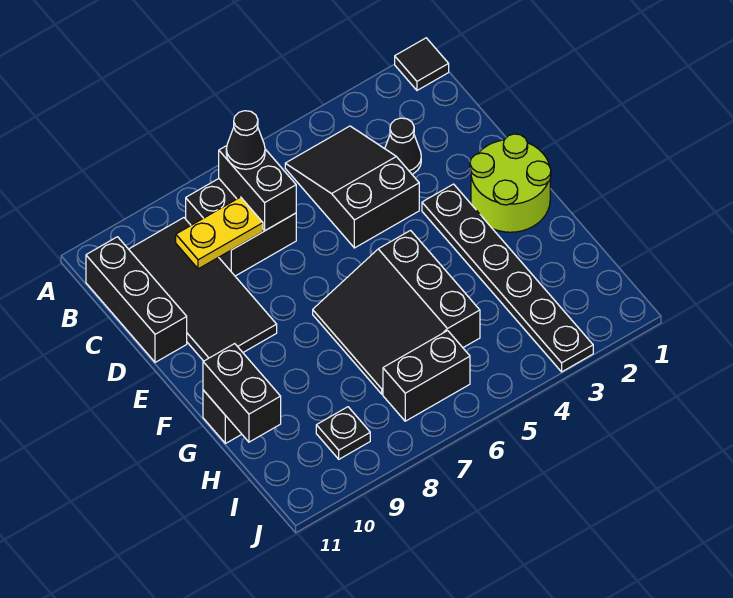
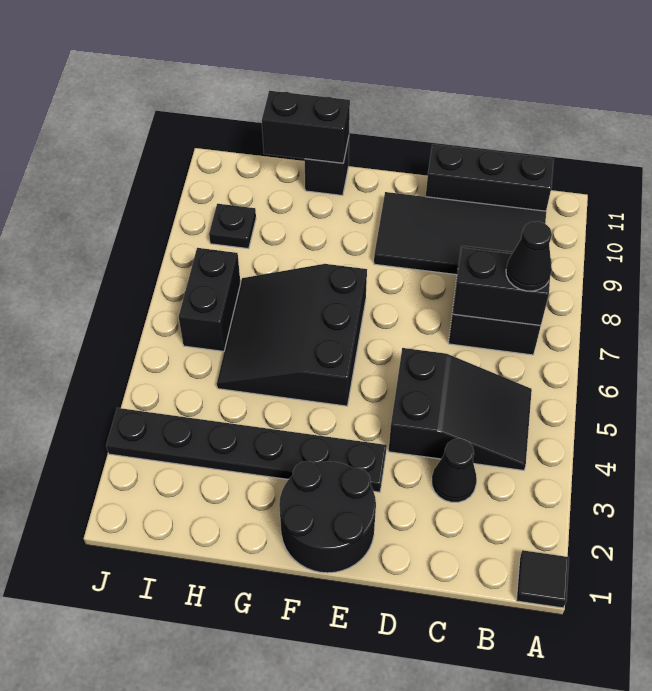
yellow plate C8:C9 level 2 -> none
lime round brick E1:F2 level 1 -> black round brick E1:F2 level 1
black slope F5:H7 level 1 top 5 -> black slope F5:H7 level 1 top F

